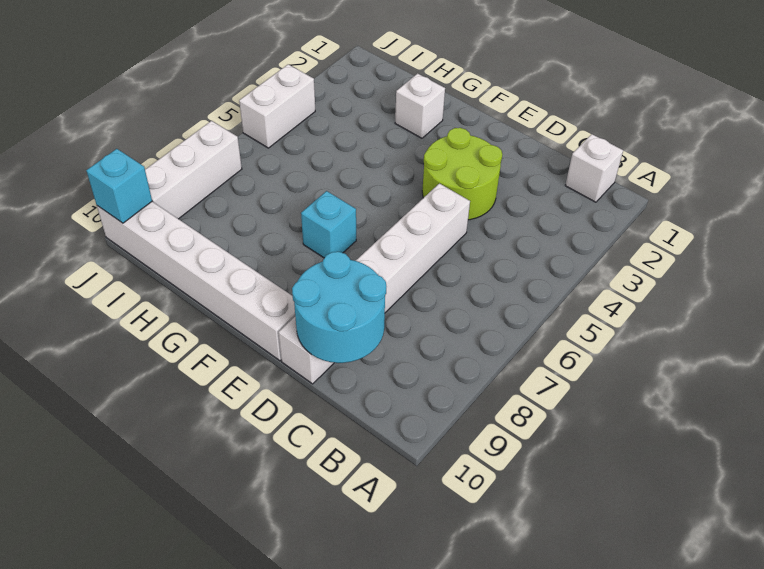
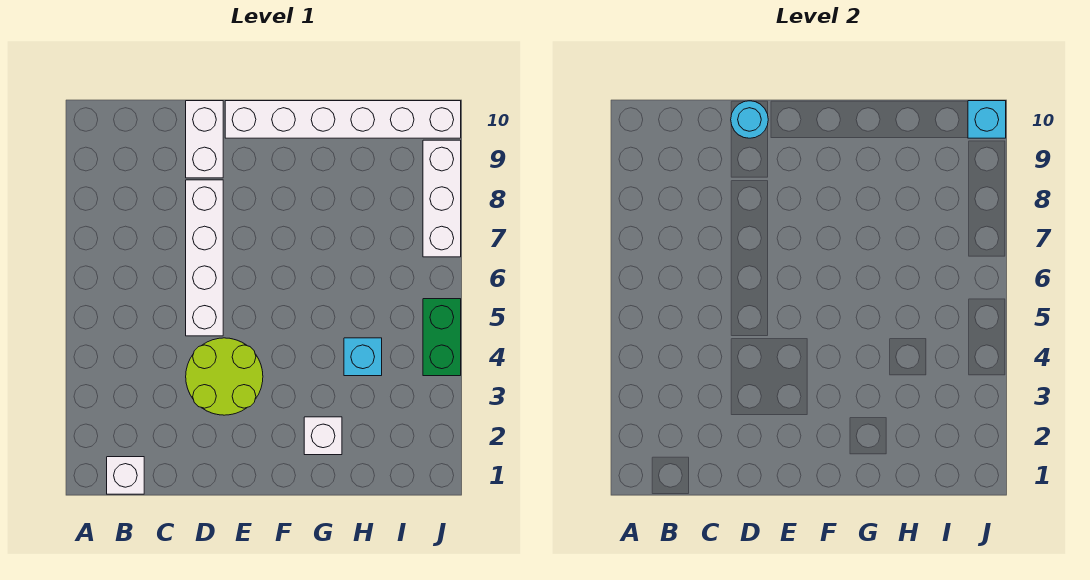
cyan round brick C9:D10 level 2 -> cyan round brick D10 level 2
cyan brick F7 level 1 -> cyan brick H4 level 1
white brick J4:J5 level 1 -> green brick J4:J5 level 1

